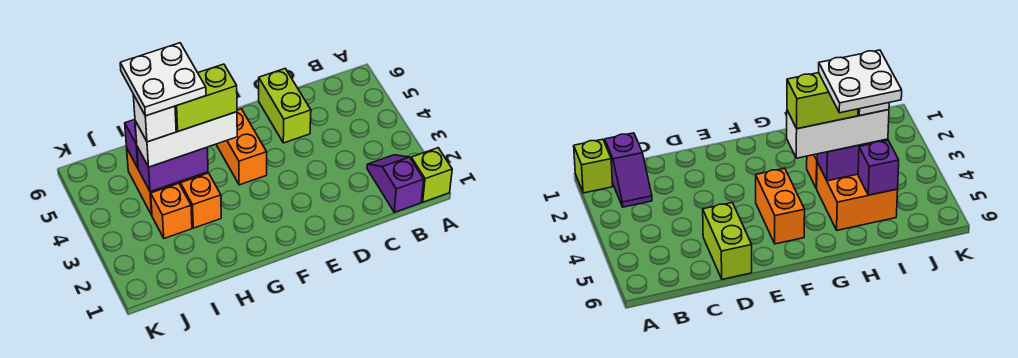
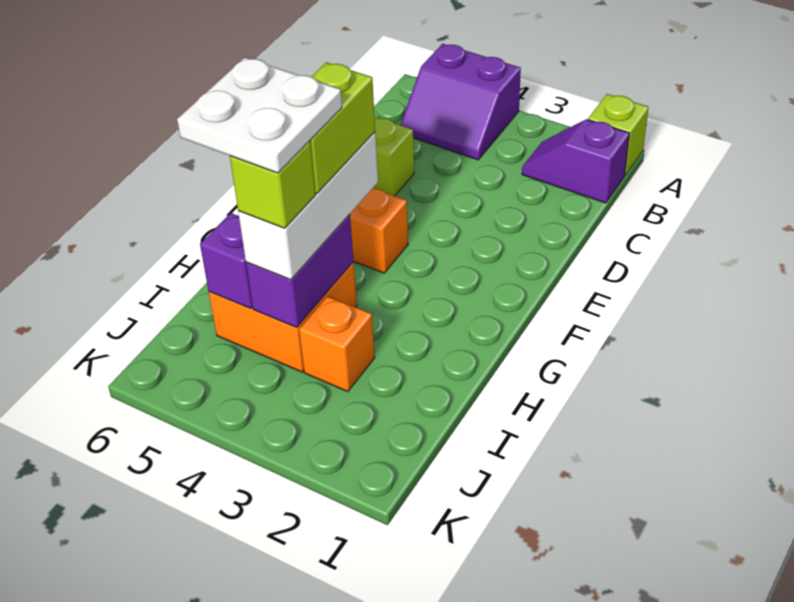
none -> purple slope A4:B5 level 1 top A
orange brick H3 level 1 -> none
white brick I4 level 4 -> lime brick I4 level 4

